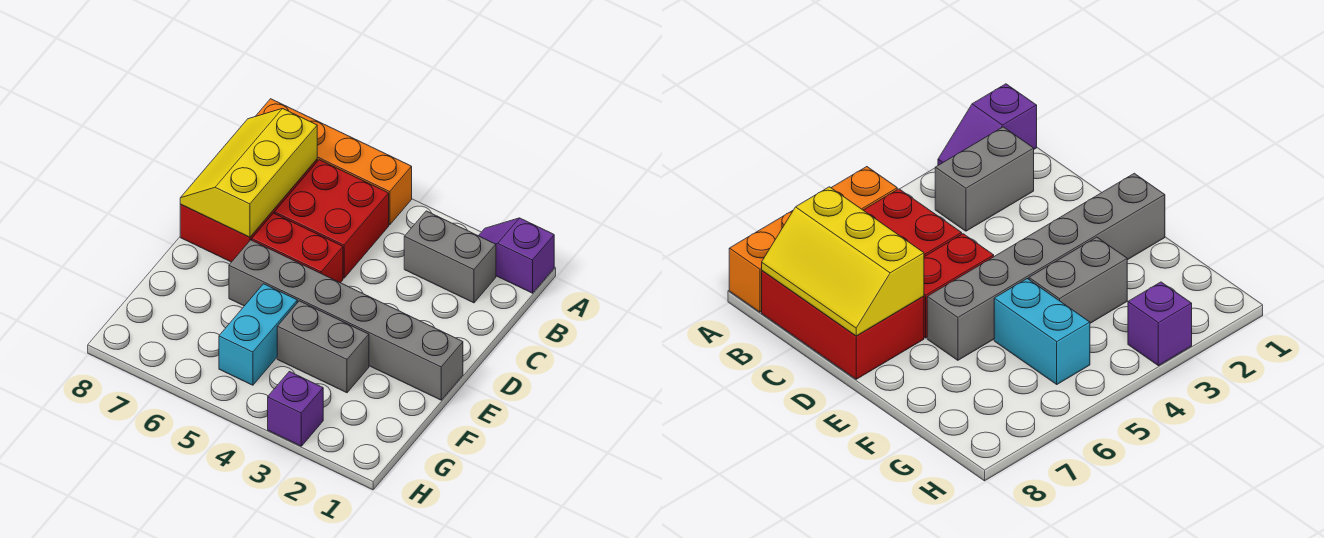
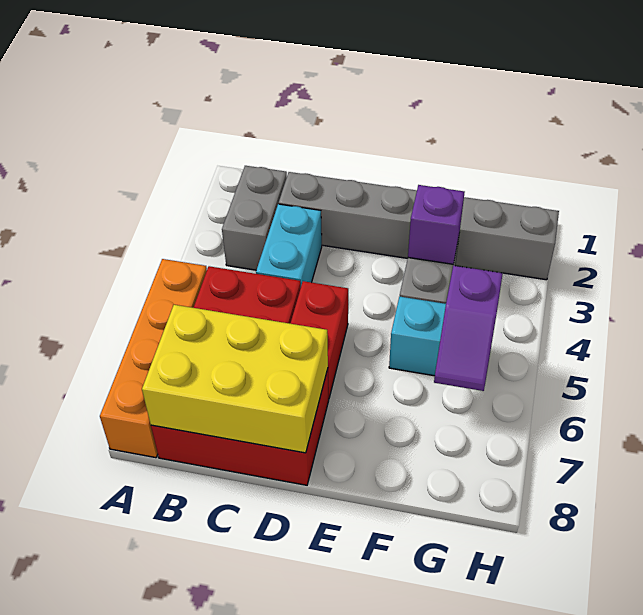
purple slope A1:A2 level 1 top 1 -> purple slope G5:G6 level 2 top 5
yellow slope B7:D8 level 2 top 7 -> yellow brick B7:D8 level 2
none -> cyan brick C3:C4 level 1
grey brick E1:E6 level 1 -> grey brick C2:H2 level 1
purple brick H3 level 1 -> purple brick F3 level 2

